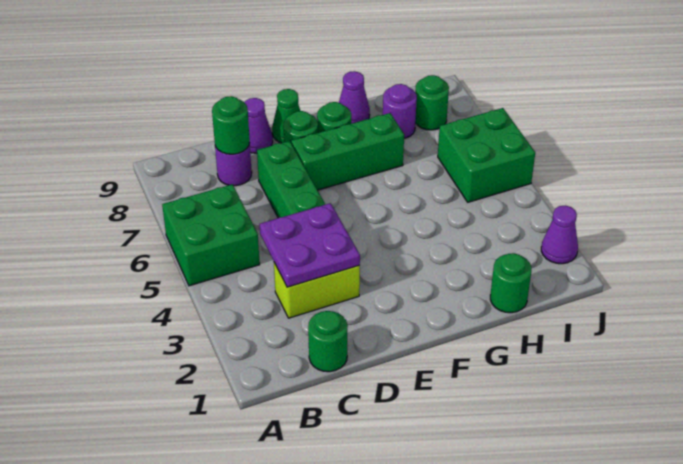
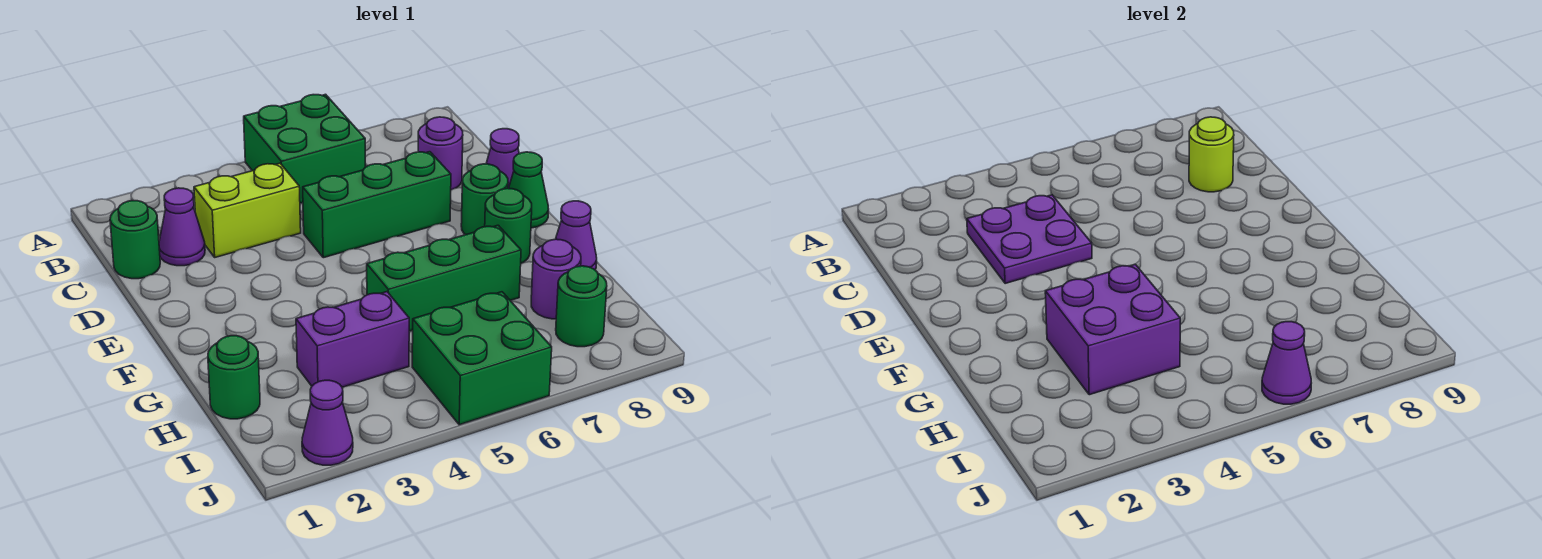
none -> purple cone C2 level 1
lime brick C3:D3 level 1 -> lime brick C3:C4 level 1
green round brick C8 level 2 -> lime round brick C8 level 2
green brick E7:G7 level 1 -> green brick G5:G7 level 1
none -> purple brick G3:H4 level 2
none -> purple brick H3:H4 level 1
none -> purple cone J6 level 2

